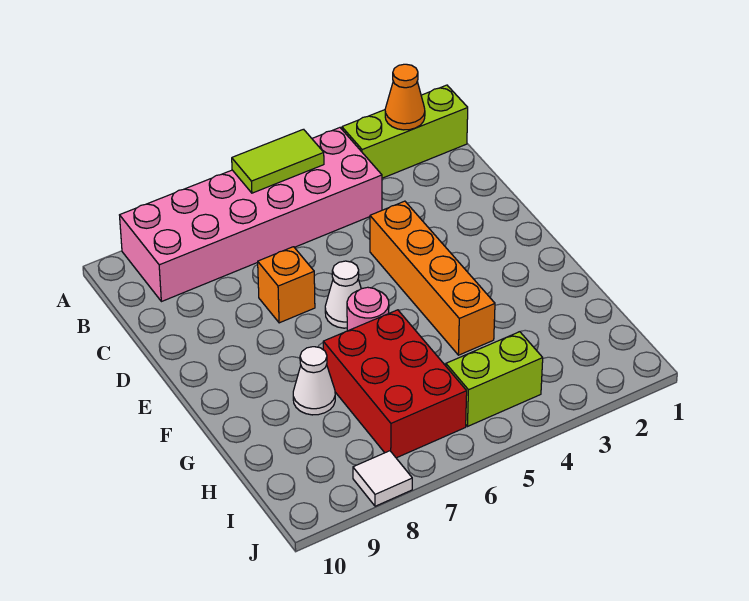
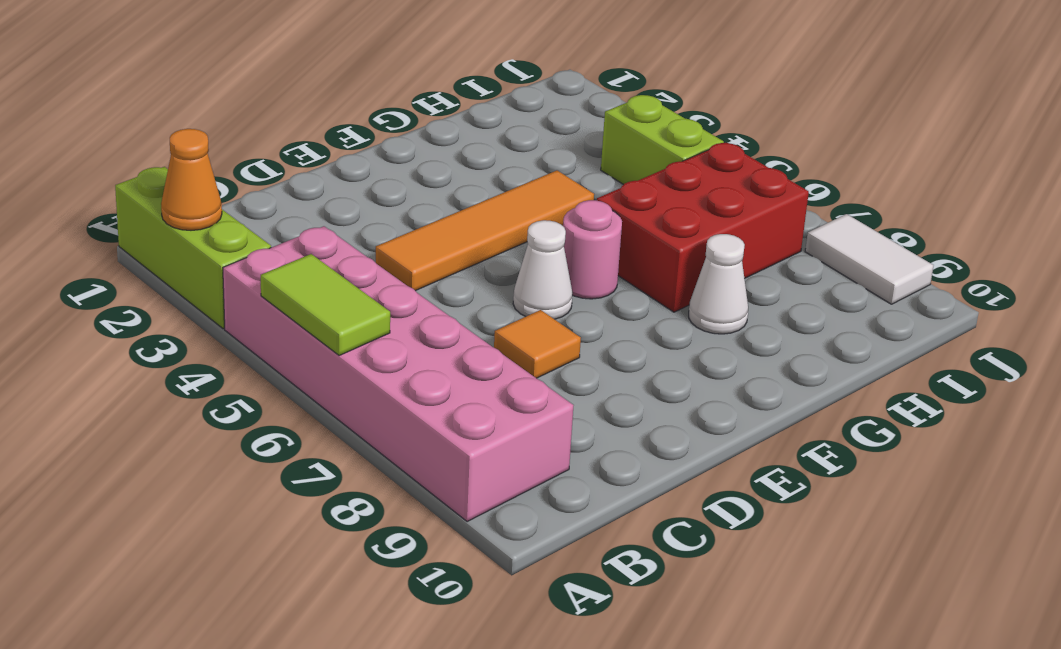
orange brick D4:G4 level 1 -> orange tile D4:G4 level 1
orange brick D7 level 1 -> orange tile D7 level 1
white tile J8 level 1 -> white tile J8:J9 level 1

